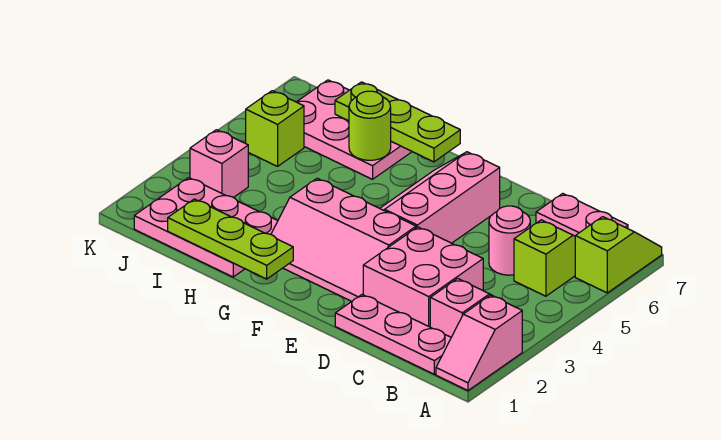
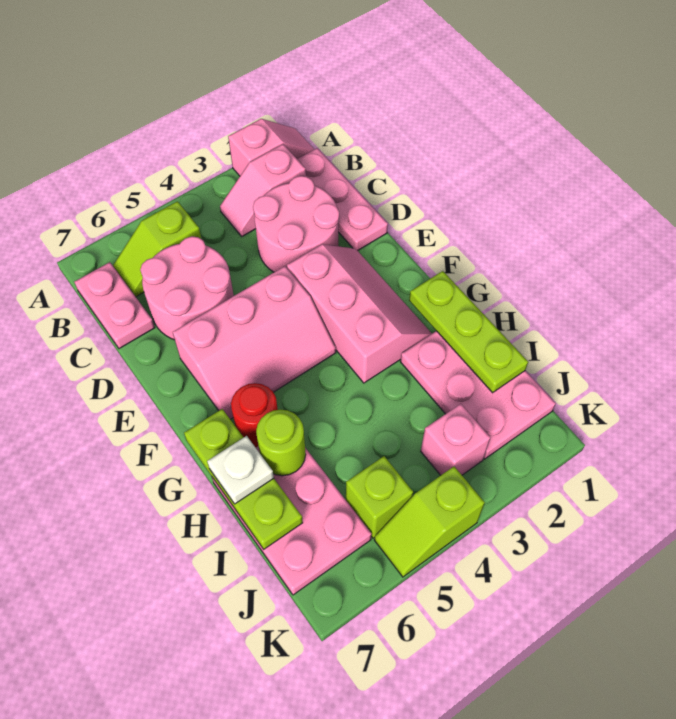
lime slope A6:A7 level 1 top 6 -> lime slope K4:K5 level 1 top 4
pink brick C2:D3 level 1 -> pink round brick C2:D3 level 1
pink round brick C5 level 1 -> pink round brick C5:D6 level 1
none -> red round brick G6 level 1
none -> white plate H7 level 3

